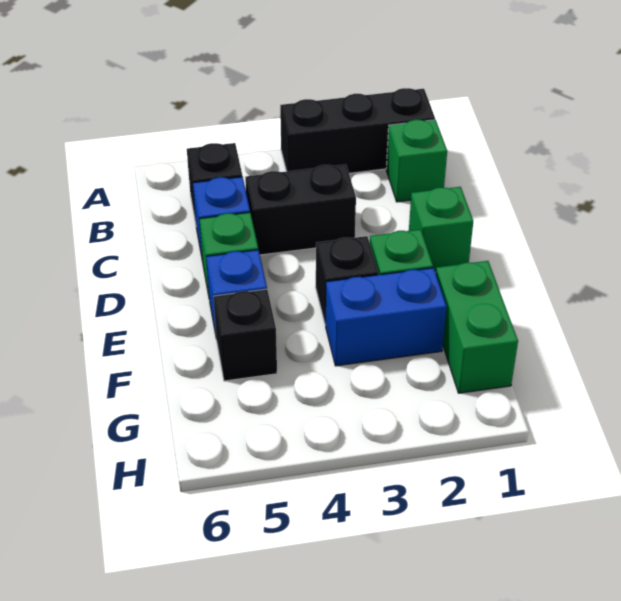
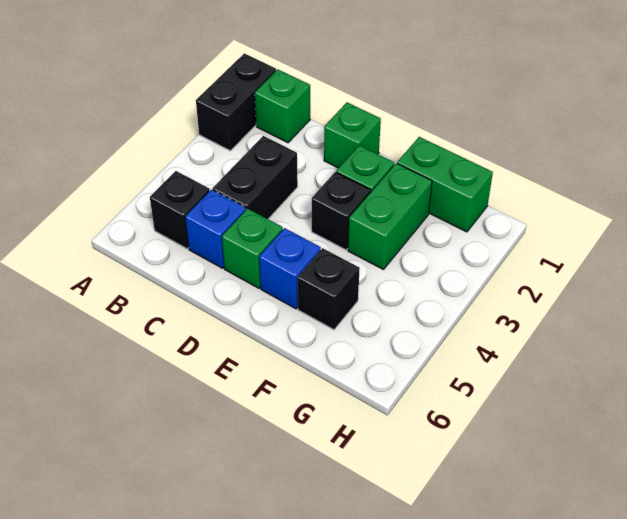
black brick A1:A3 level 1 -> black brick A1:A2 level 1
blue brick F2:F3 level 1 -> green brick F2:F3 level 1

